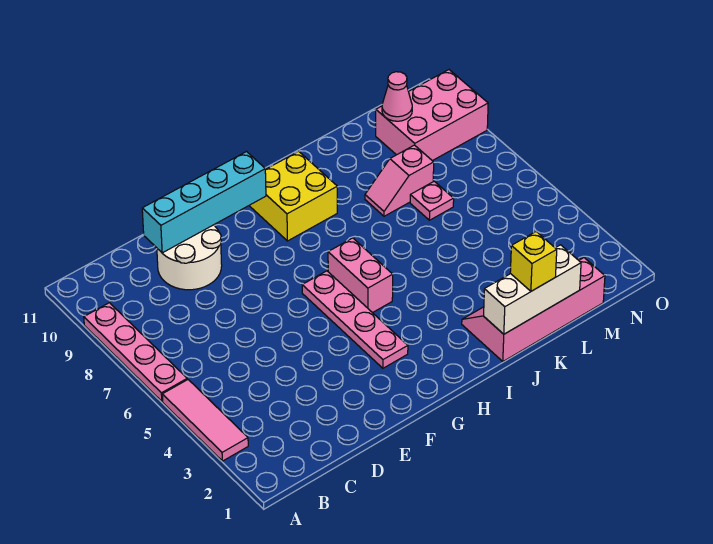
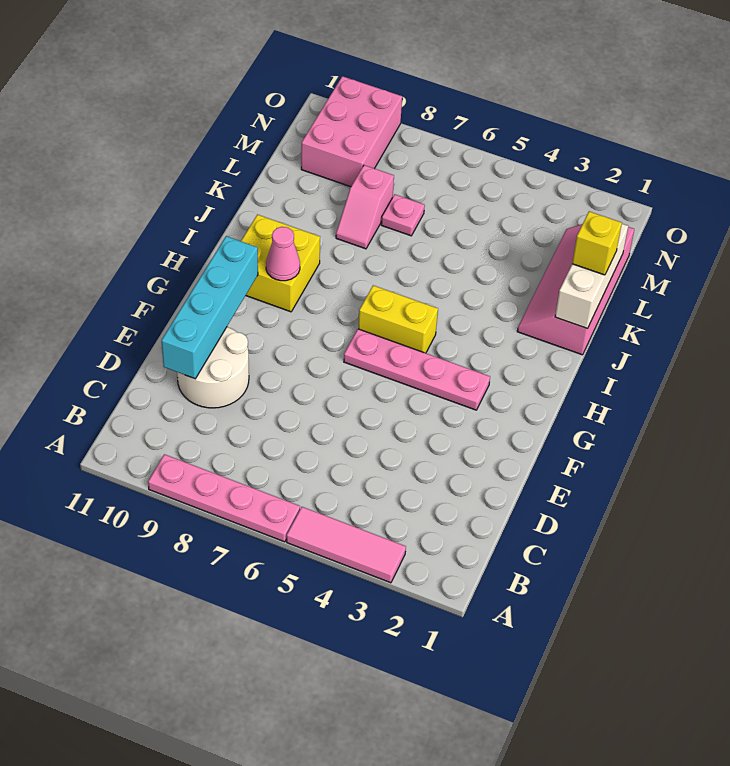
pink brick H5:H6 level 1 -> yellow brick H5:H6 level 1
pink cone M10 level 2 -> pink cone H9 level 2

